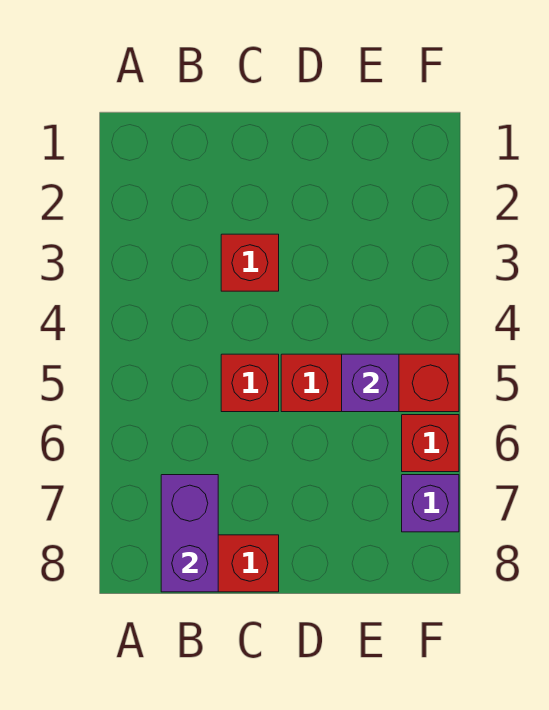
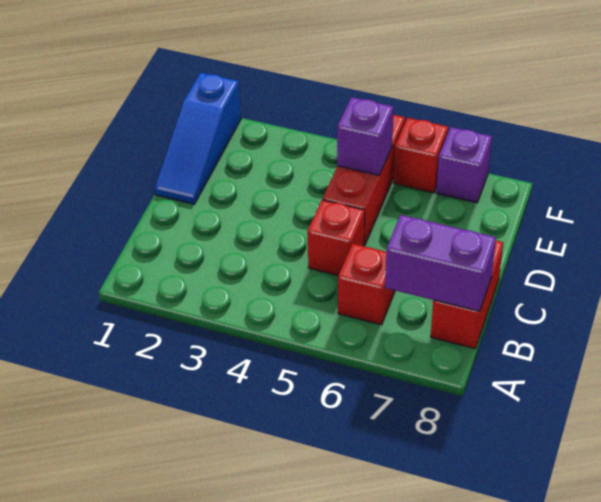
red brick C3 level 1 -> red brick B6 level 1
none -> blue slope D1:F1 level 1 top F

